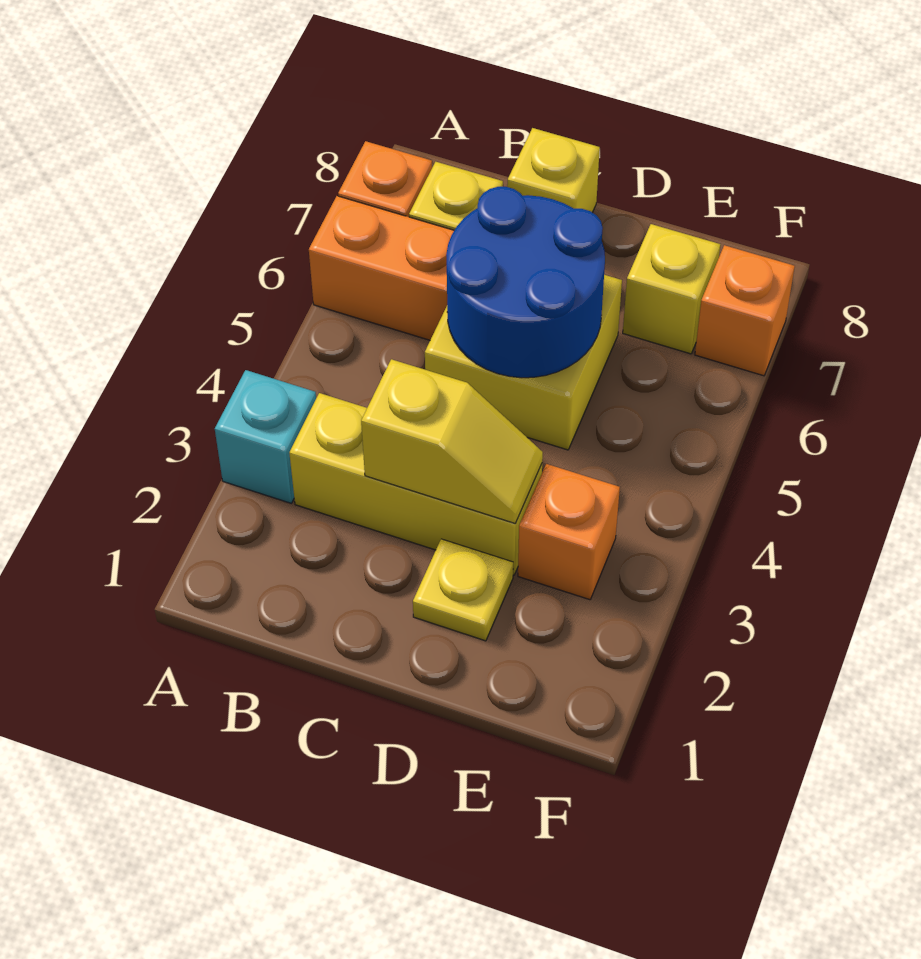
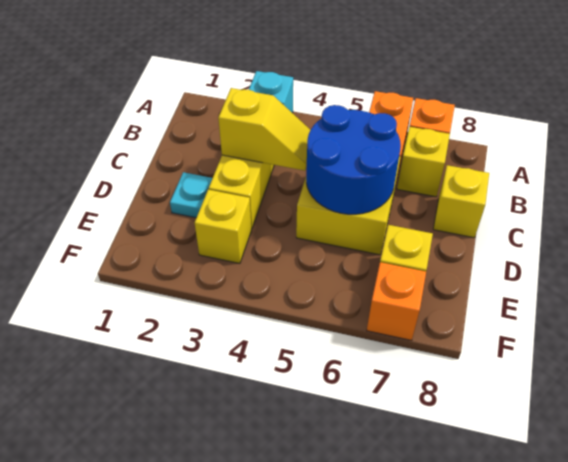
yellow slope C3:D3 level 2 top C -> yellow slope C3:C4 level 2 top 3
yellow plate D2 level 1 -> cyan plate D2 level 1
orange brick E3 level 1 -> yellow brick E3 level 1

